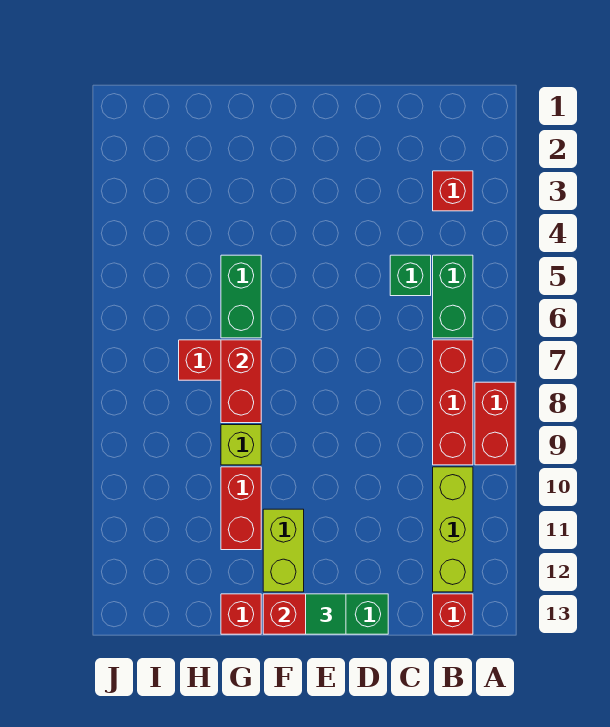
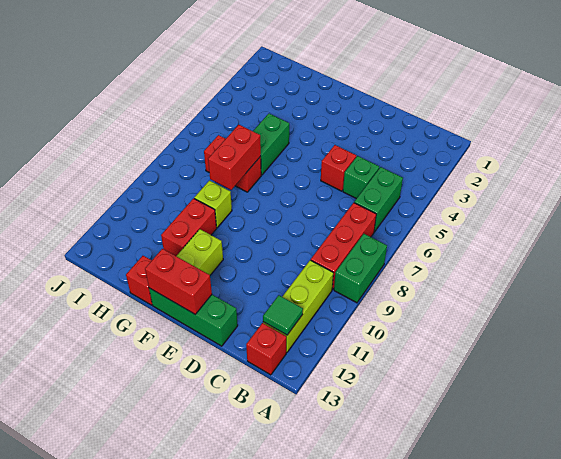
red brick A8:A9 level 1 -> green brick A8:A9 level 1
red brick B3 level 1 -> red brick D5 level 1
green tile E13 level 3 -> green tile B12 level 2

